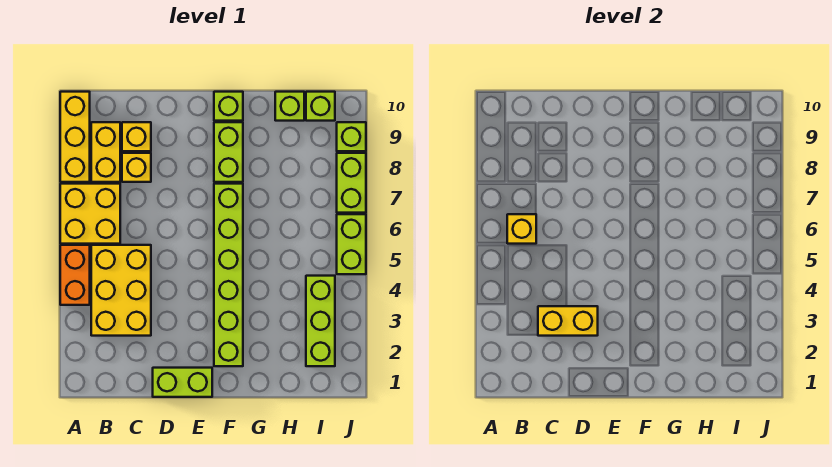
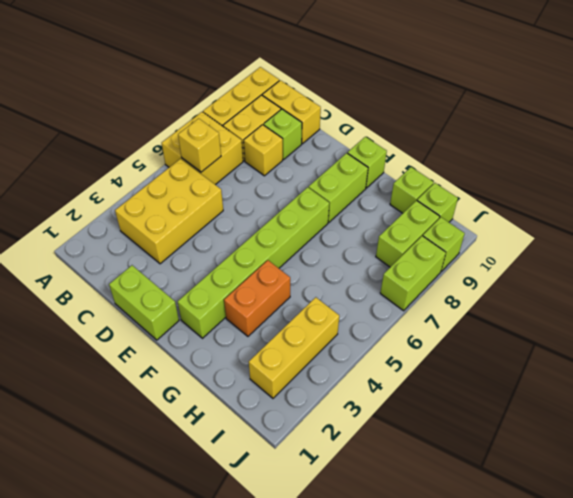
orange brick A4:A5 level 1 -> orange brick G3:G4 level 1
yellow brick C3:D3 level 2 -> yellow brick B10:C10 level 1
yellow brick C9 level 1 -> lime brick C9 level 1
lime brick I2:I4 level 1 -> yellow brick I2:I4 level 1
lime brick J5:J6 level 1 -> lime brick I8:I9 level 1

